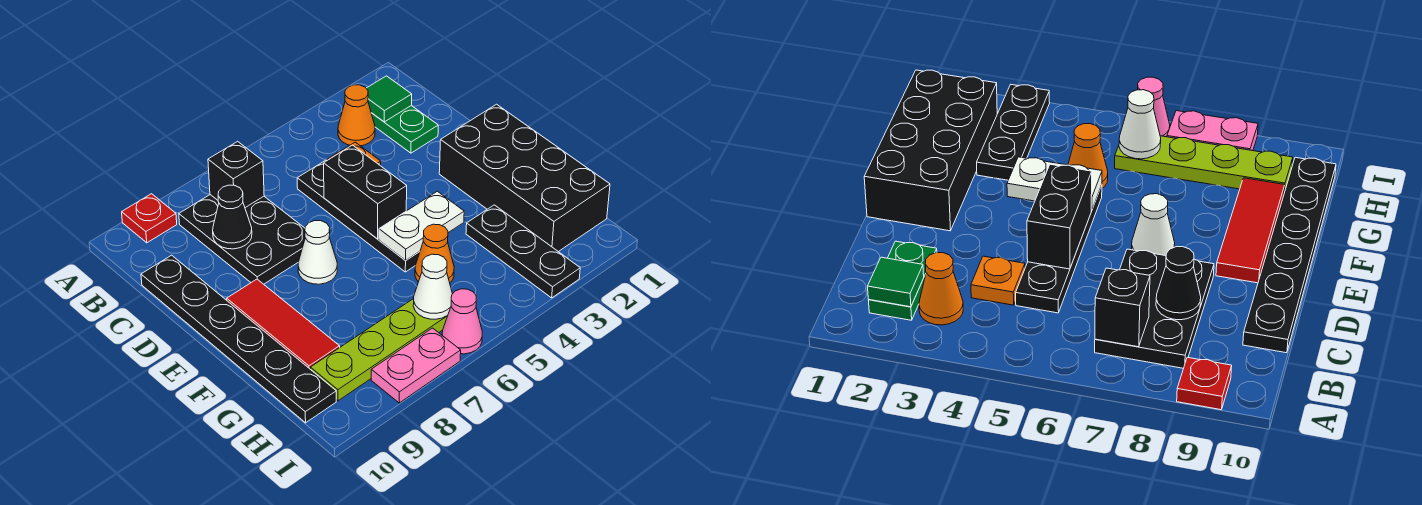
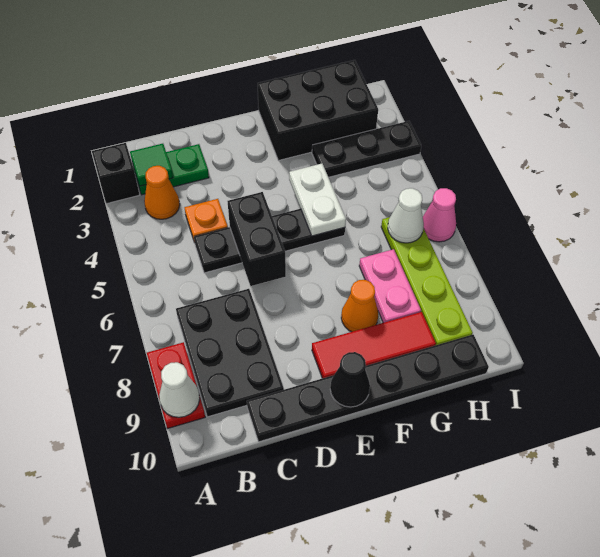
red plate A9 level 1 -> red plate A8:A9 level 1
black plate B7:D8 level 1 -> black plate B7:C9 level 1
black brick B7 level 2 -> black brick A2 level 1
black cone C8 level 2 -> black cone E10 level 2
black brick D5:E5 level 2 -> black brick D5:D6 level 2
black brick E1:H2 level 1 -> black brick F1:H2 level 1
white cone E7 level 1 -> white cone A9 level 2
orange cone G5 level 1 -> orange cone F8 level 1
pink plate I7:I8 level 1 -> pink plate G7:G8 level 1

